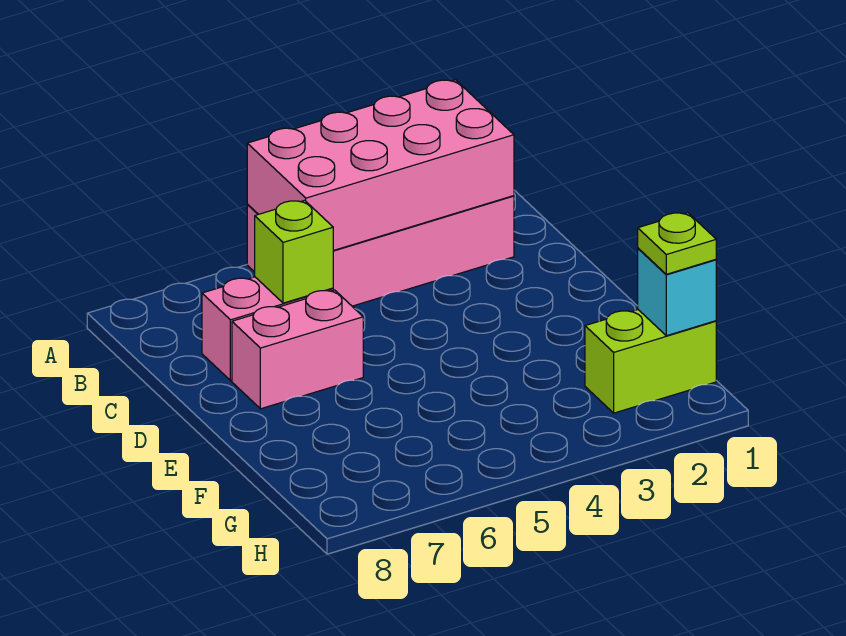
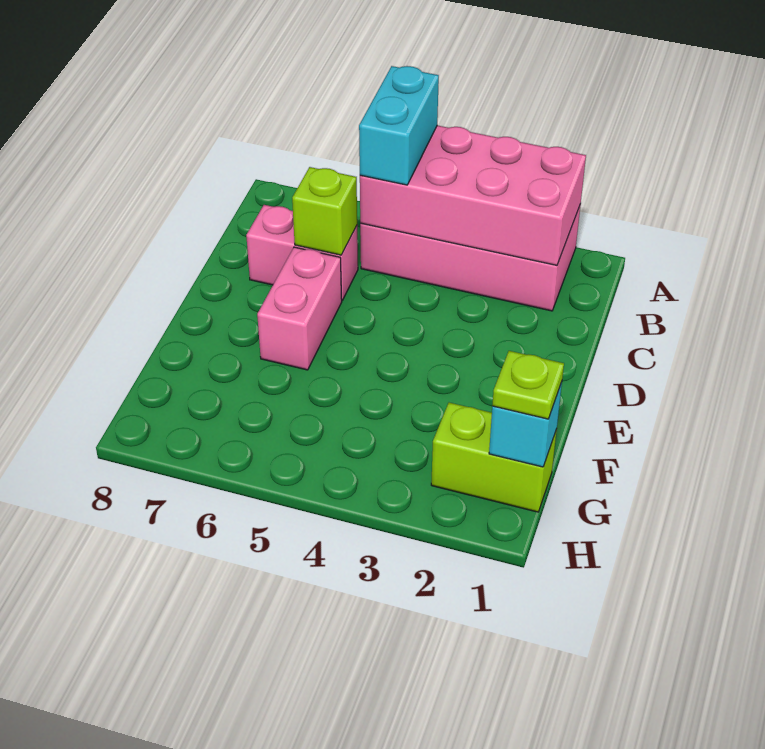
none -> cyan brick A5:B5 level 3
pink brick D6:D7 level 1 -> pink brick D6:E6 level 1

